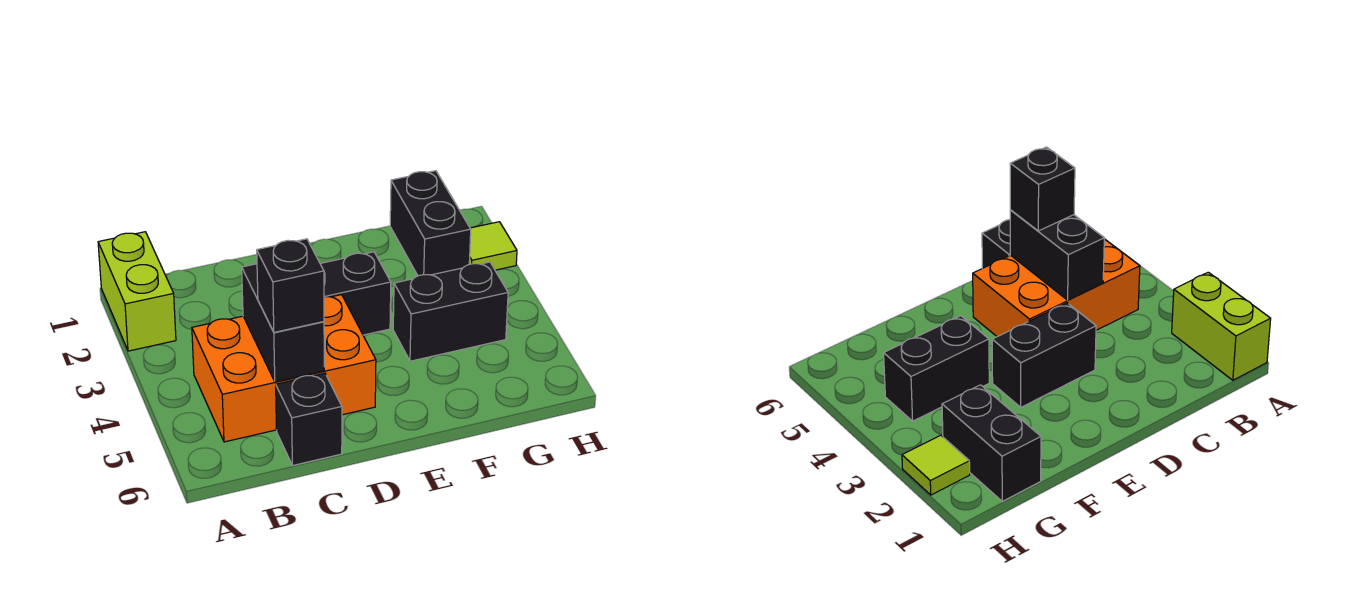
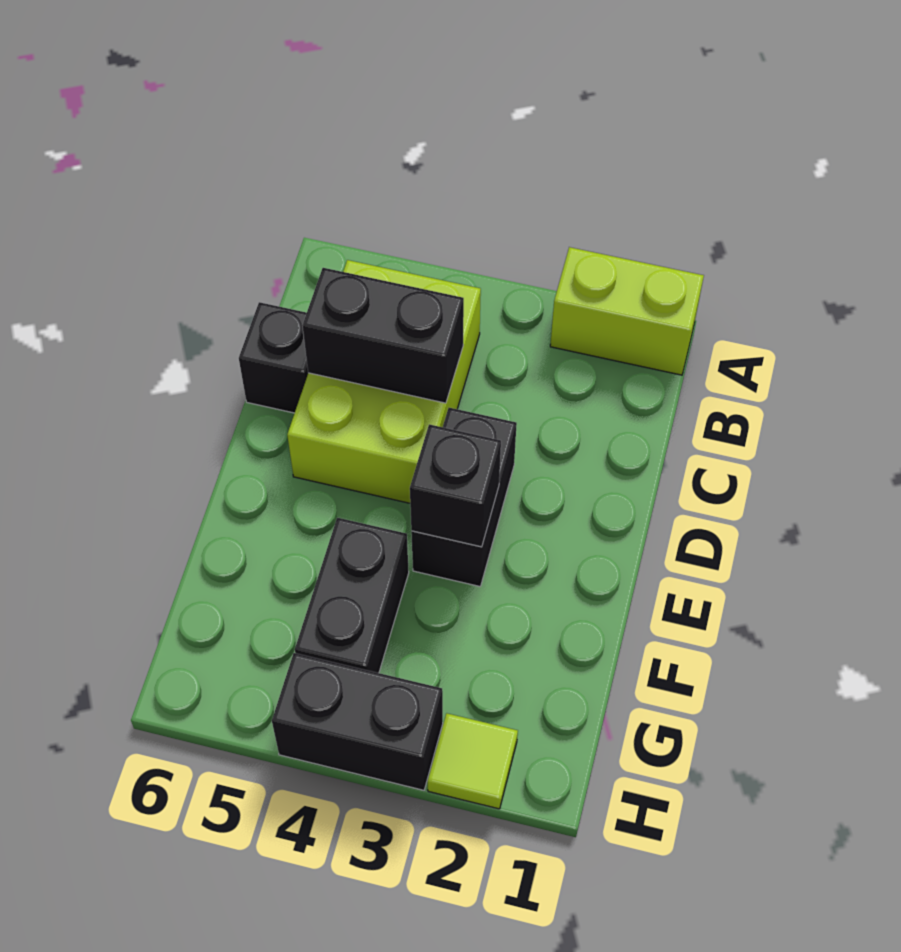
orange brick B4:D5 level 1 -> lime brick B4:D5 level 1
black brick C5 level 3 -> black brick E3 level 2
black brick G1:G2 level 1 -> black brick H3:H4 level 1

